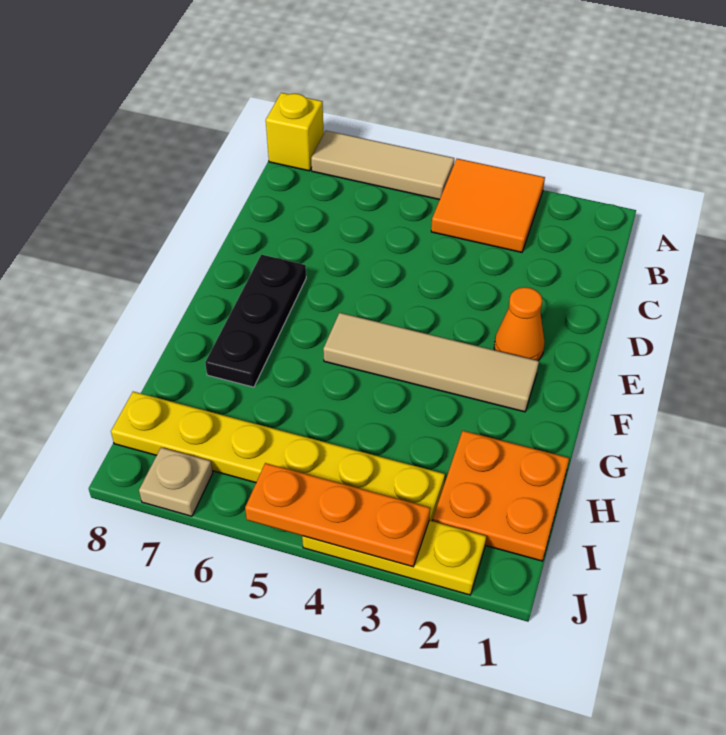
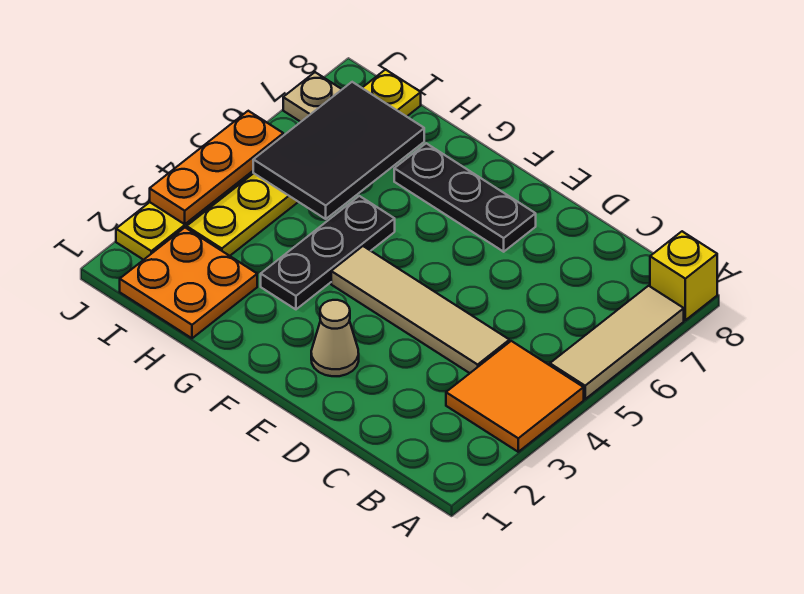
orange cone E2 level 1 -> tan cone E2 level 1
tan tile F2:F5 level 1 -> tan tile C4:F4 level 1
none -> black plate G3:G5 level 1
none -> black tile H5:I7 level 2

